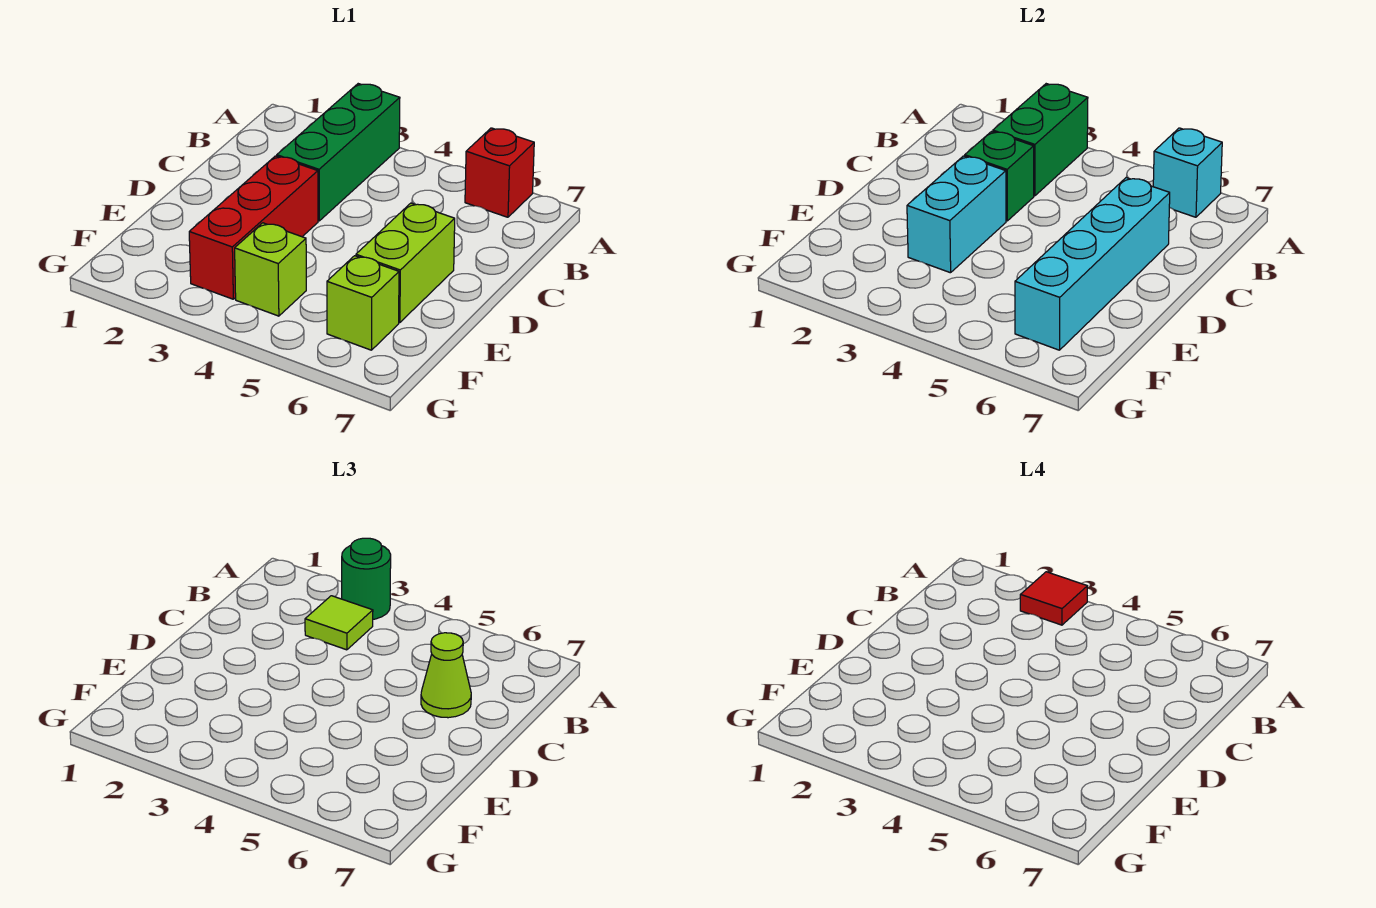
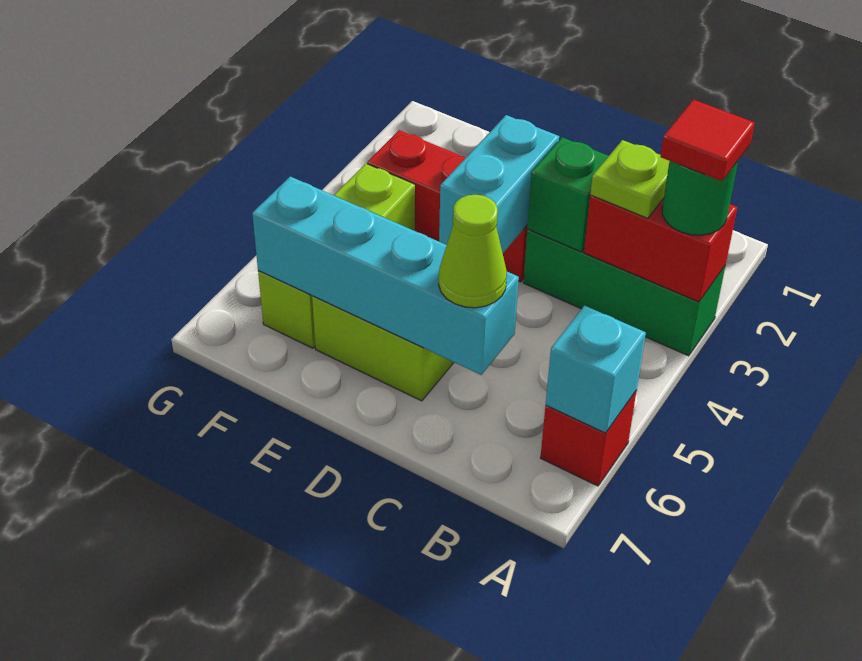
green brick A3:B3 level 2 -> red brick A3:B3 level 2
lime tile B3 level 3 -> lime plate B3 level 3
cyan brick D3:E3 level 2 -> cyan brick D3:D4 level 2

